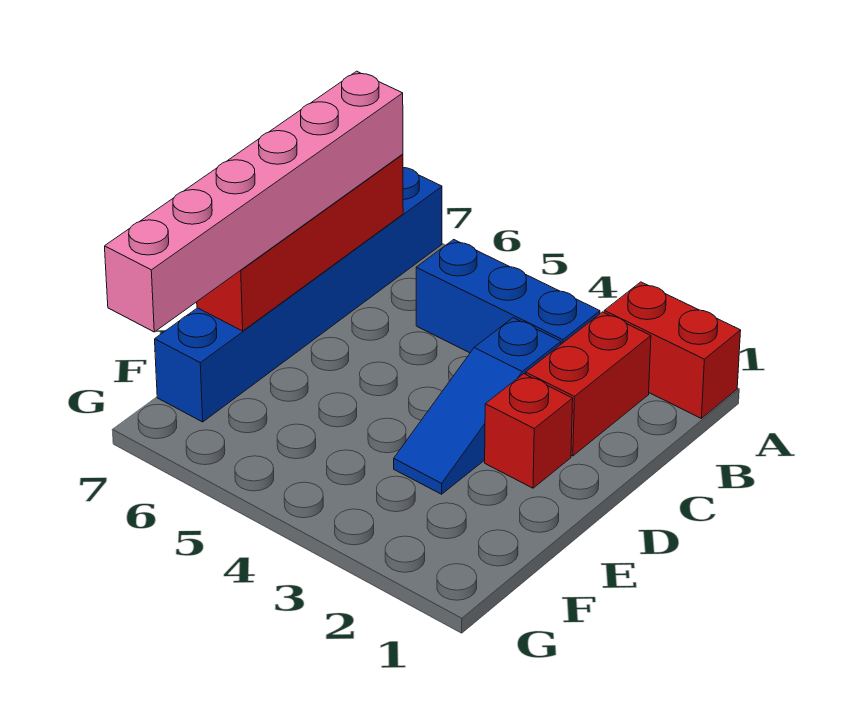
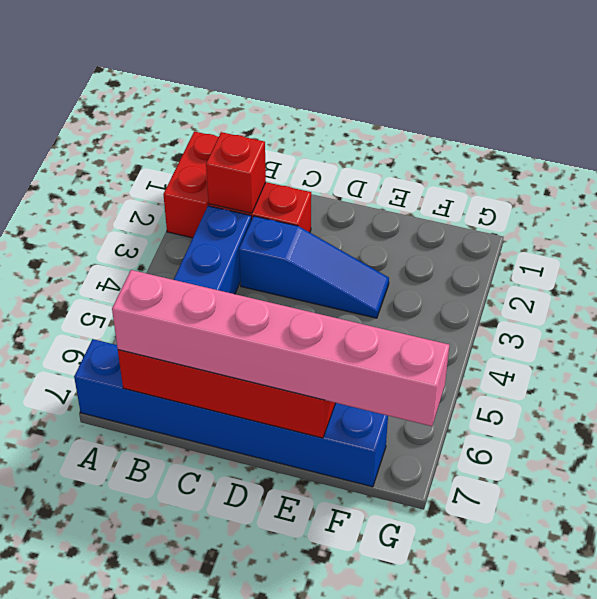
red brick D2 level 1 -> red brick B2 level 2

